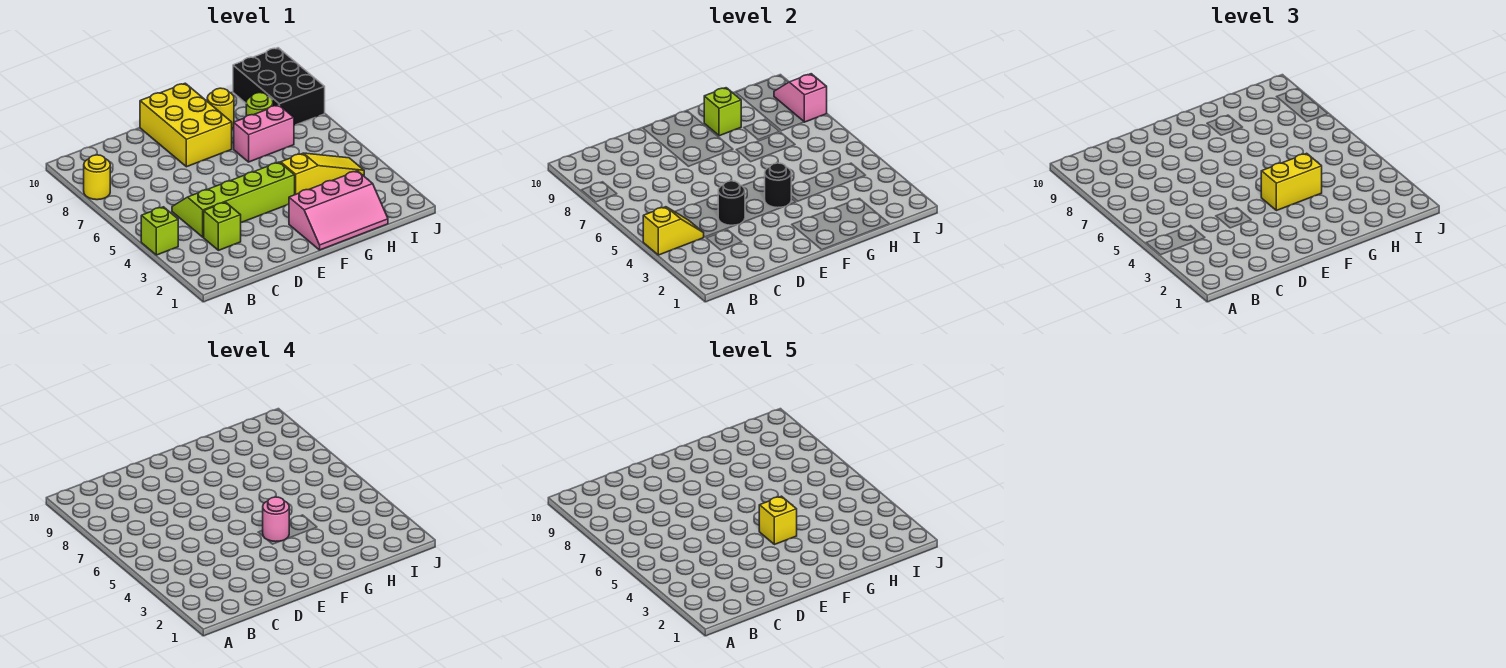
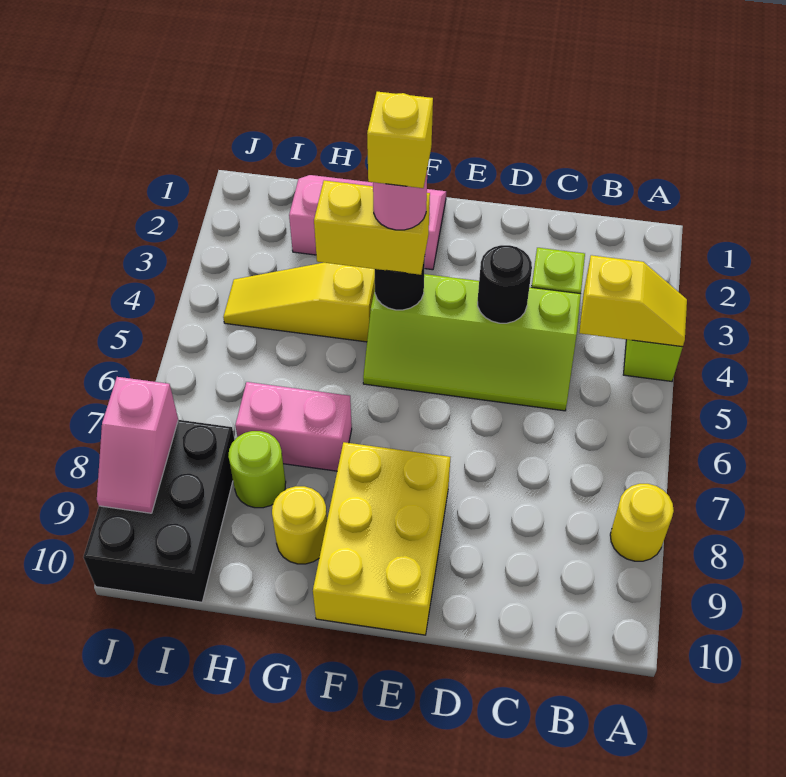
yellow slope A4:B4 level 2 top A -> yellow slope A4:B4 level 2 top B
lime brick G9 level 2 -> none

